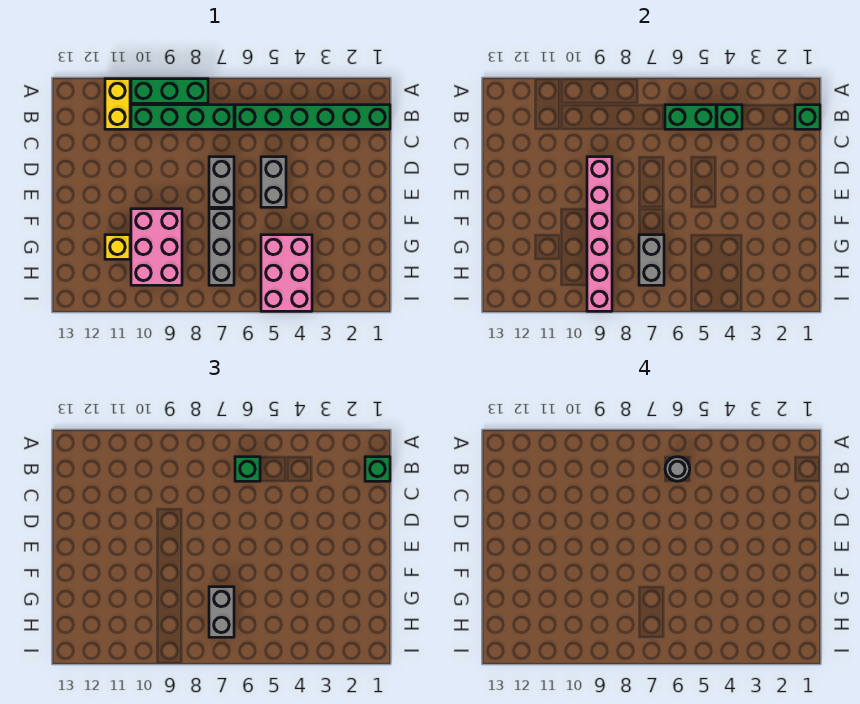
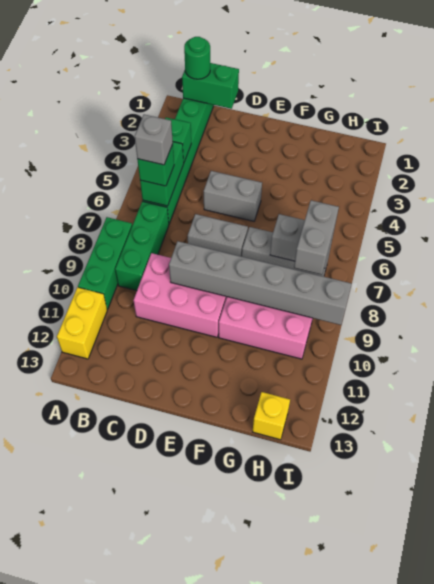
yellow brick A11:B11 level 1 -> yellow brick A11:A12 level 1
green brick B1 level 2 -> green brick B1:C1 level 2
green brick B1 level 3 -> green round brick B1 level 3
grey round brick B6 level 4 -> grey brick B6 level 4
green brick B7:B10 level 1 -> green brick B7:B9 level 1
pink brick D9:I9 level 2 -> grey brick D9:I9 level 2
pink brick G4:I5 level 1 -> pink brick C9:E10 level 1
grey brick G7:H7 level 3 -> grey brick H7:H8 level 3
yellow brick G11 level 1 -> yellow brick H13 level 1

